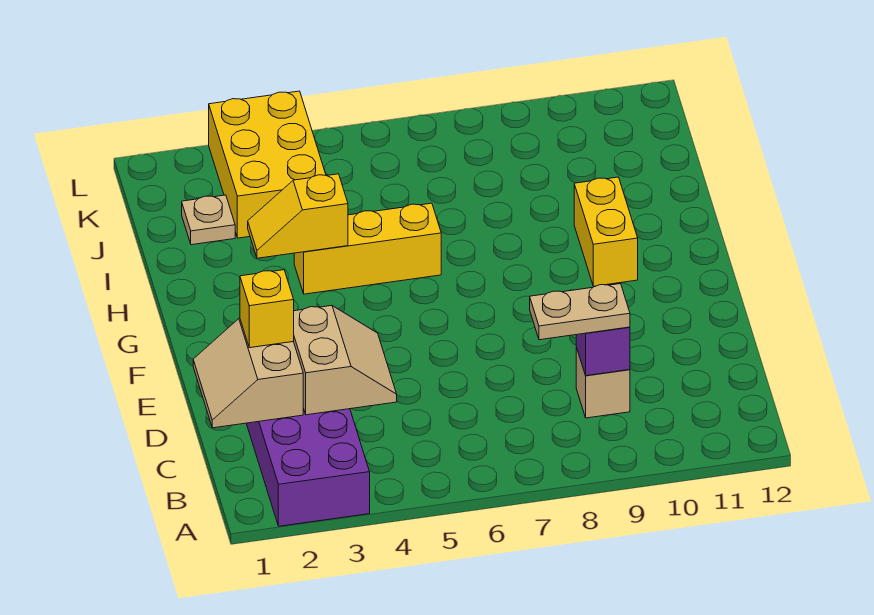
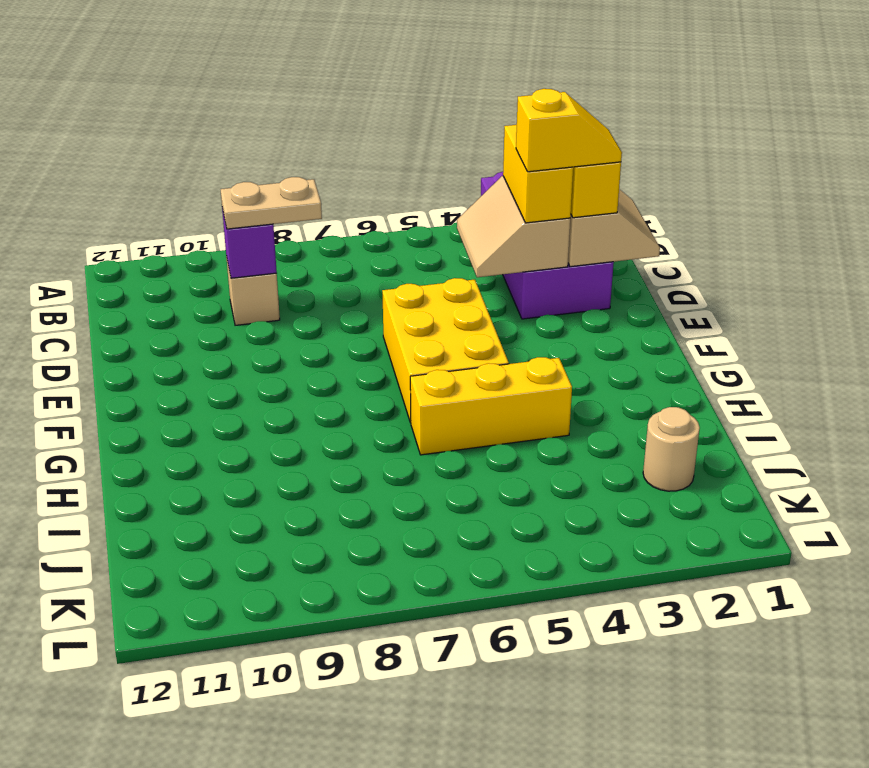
yellow brick G10:H10 level 1 -> yellow brick C3:D3 level 3
yellow slope H3:H4 level 2 top 4 -> yellow slope D2:D3 level 4 top 3
tan plate J2 level 1 -> tan round brick J2 level 1
yellow brick J3:L4 level 1 -> yellow brick E5:G6 level 1

